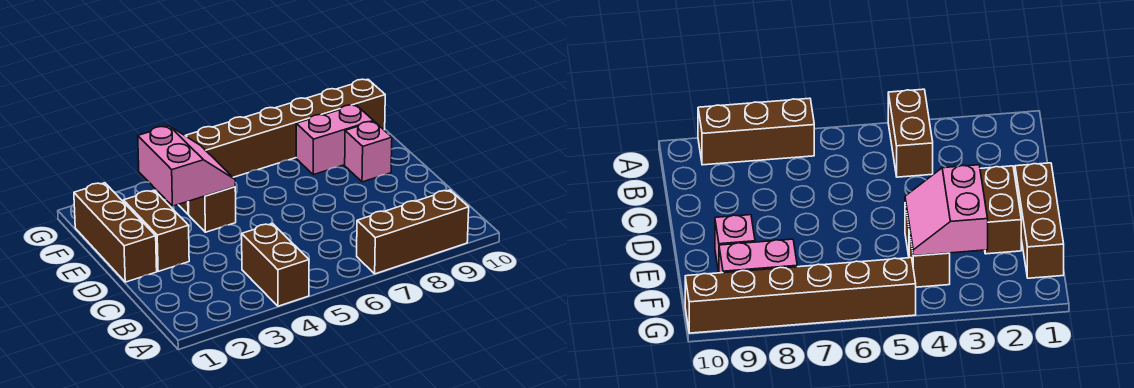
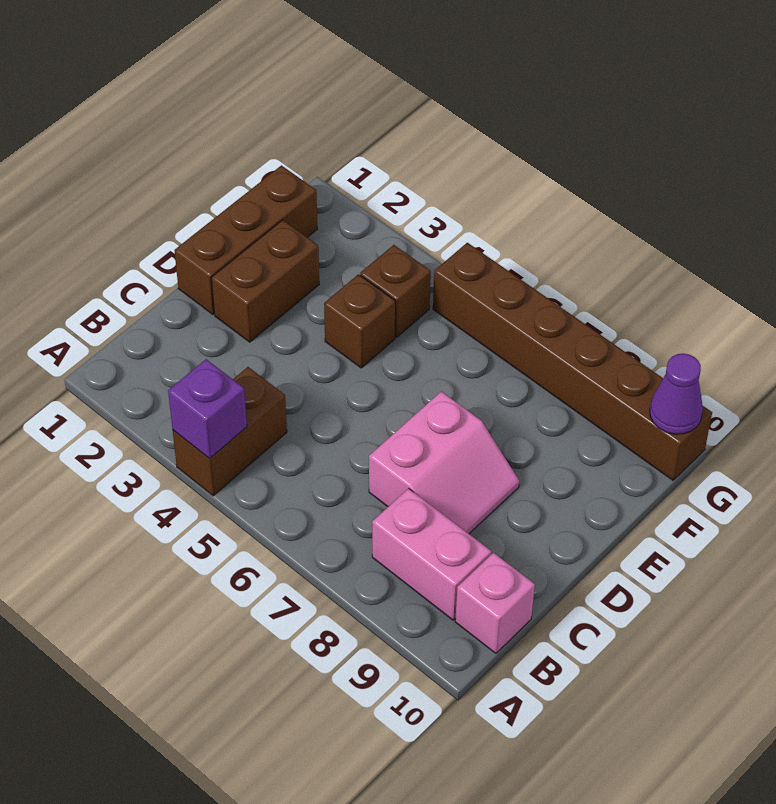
none -> purple brick A4 level 2
brown brick A7:A9 level 1 -> none
pink slope E3:F4 level 2 top 3 -> pink slope C7:D8 level 1 top 7
pink brick E9 level 1 -> pink brick B10 level 1
pink brick F8:F9 level 1 -> pink brick B8:B9 level 1
none -> purple cone G10 level 2

